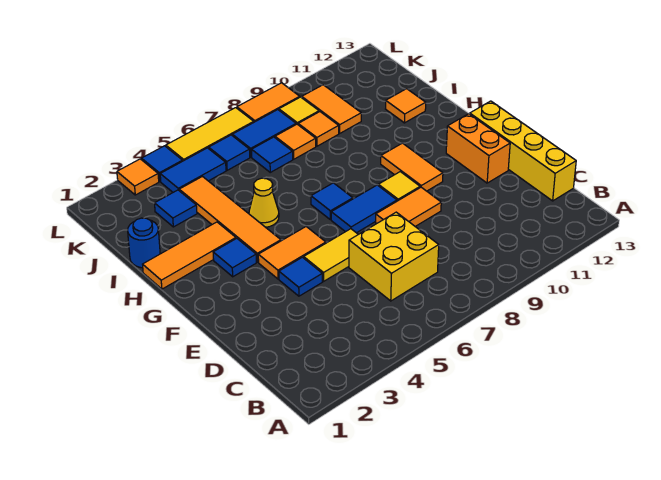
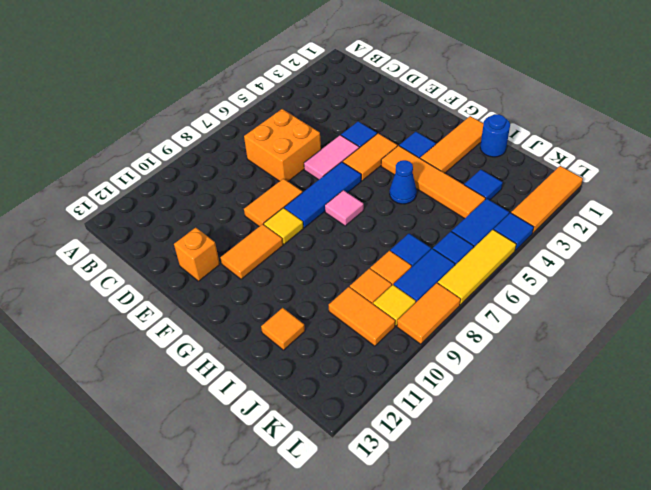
yellow brick C6:D7 level 1 -> orange brick C6:D7 level 1
yellow brick C13:F13 level 1 -> none
yellow tile E5:E6 level 1 -> pink tile E5:E6 level 1
orange brick E12:F12 level 1 -> orange brick E12 level 1
blue tile F7:F8 level 1 -> blue tile F6:F8 level 1
orange tile F10:G10 level 1 -> orange tile F10:F11 level 1
blue tile G7 level 1 -> pink tile G7 level 1
yellow cone H5 level 1 -> blue cone H5 level 1
orange tile L3 level 1 -> orange tile L1:L3 level 1

